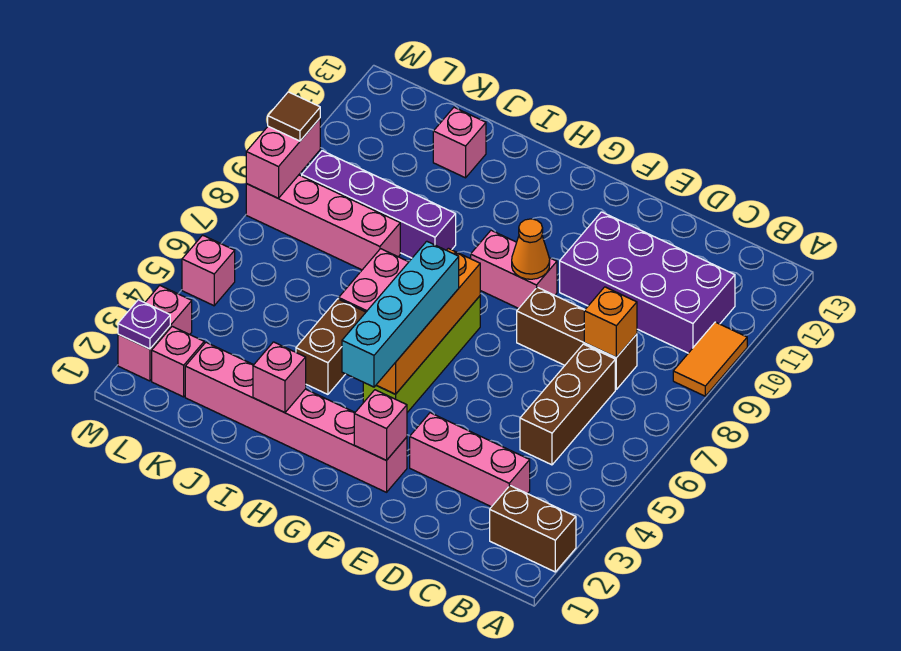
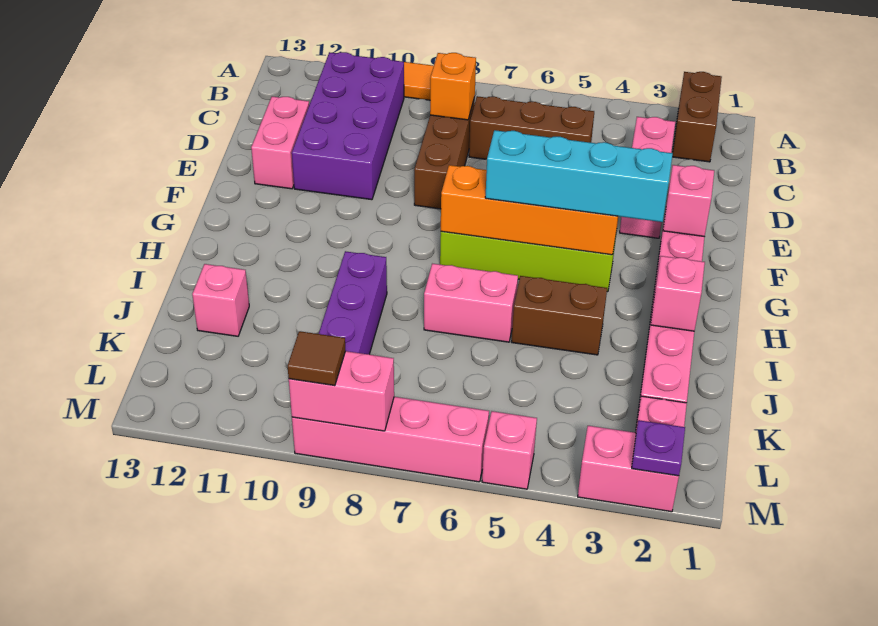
pink brick F9:G9 level 1 -> pink brick D12:E12 level 1
orange cone F9 level 2 -> none
pink brick J8:M8 level 1 -> pink brick M6:M9 level 1

